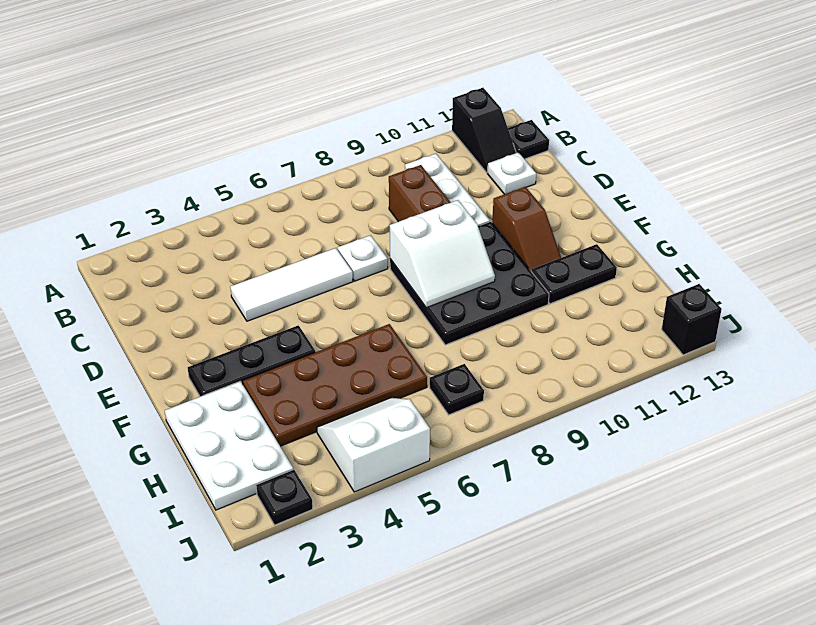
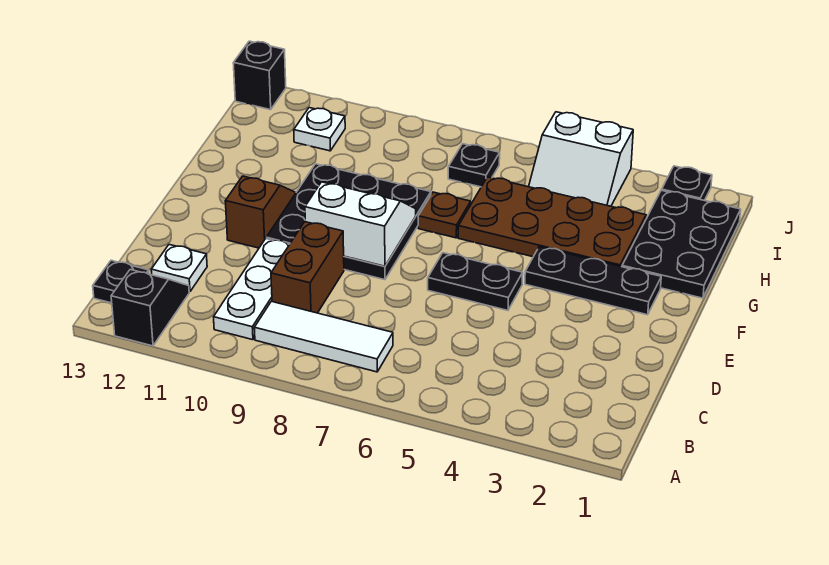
white tile D4:D6 level 1 -> white tile B7:B9 level 1
white plate D7 level 1 -> white plate I11 level 1
white plate G1:I2 level 1 -> black plate G1:I2 level 1
none -> brown plate G7 level 1
black plate G11:G12 level 1 -> black plate E5:E6 level 1

